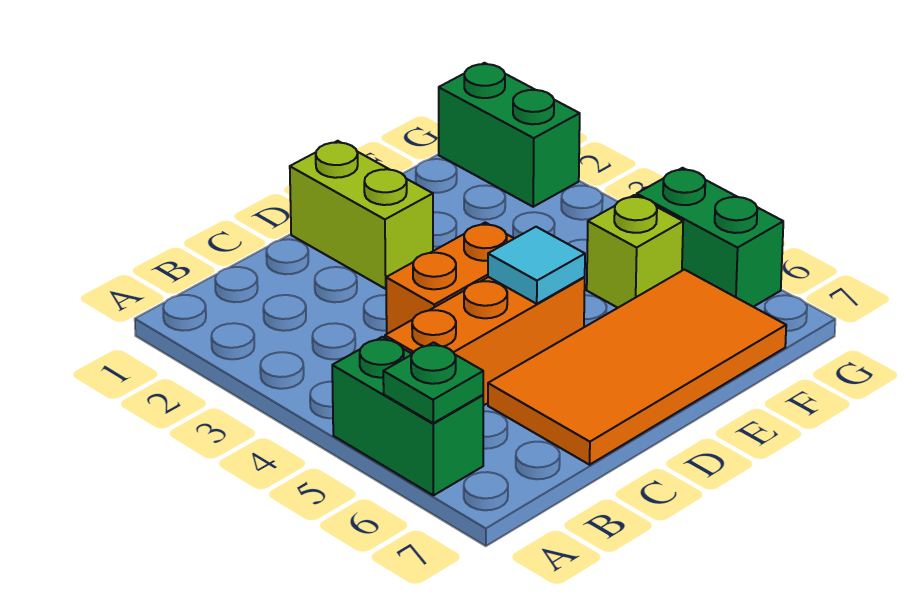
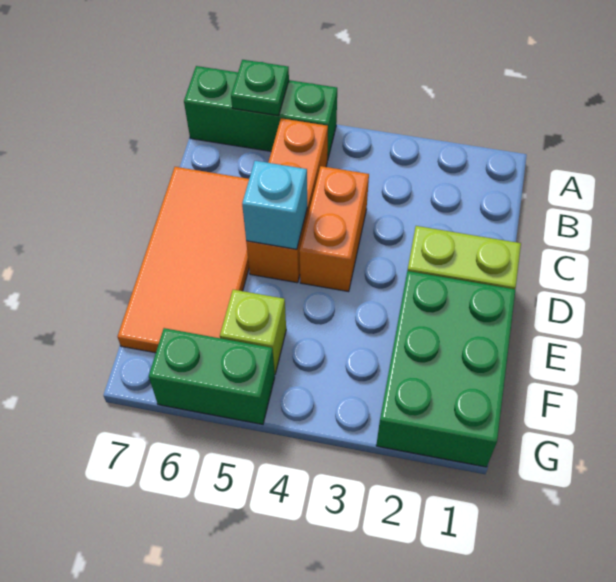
green brick A5:A6 level 1 -> green brick A5:A7 level 1
cyan tile D5 level 2 -> cyan brick D5 level 2
green brick G1:G2 level 1 -> green brick E1:G2 level 1

